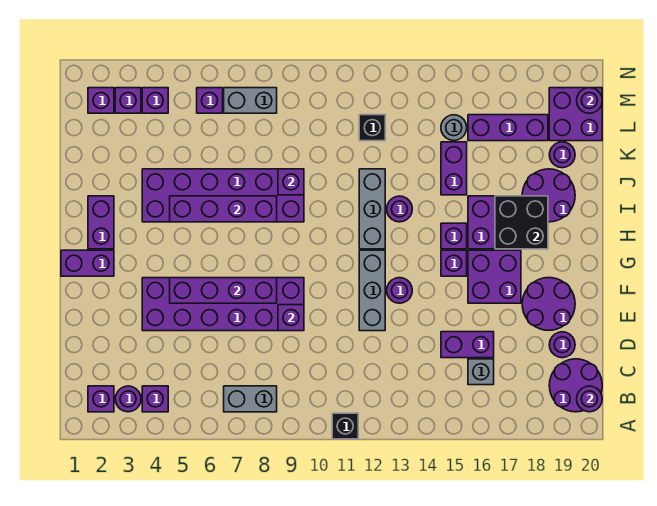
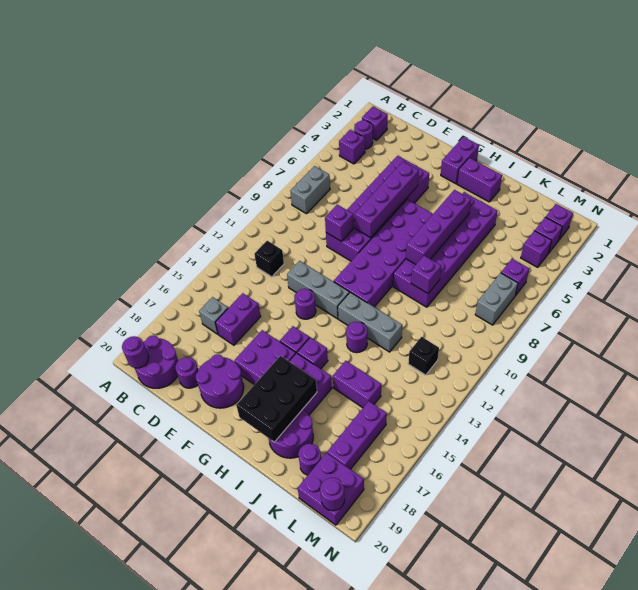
black brick A11 level 1 -> black brick C12 level 1
none -> purple brick G6:H11 level 1
black brick H17:I18 level 2 -> black brick H17:I19 level 2
grey round brick L15 level 1 -> none

